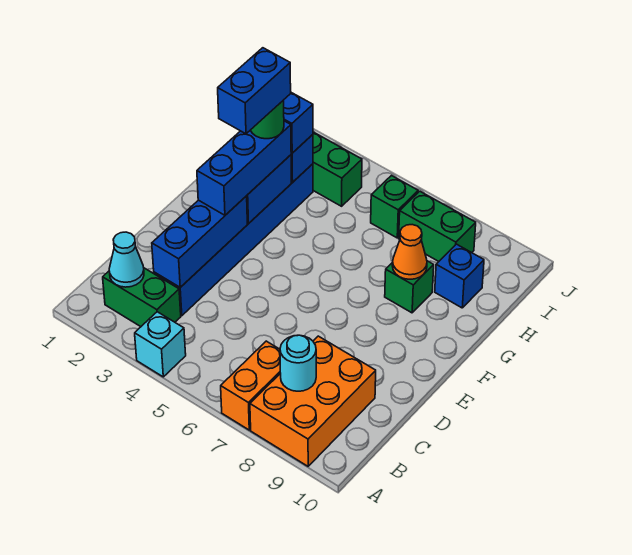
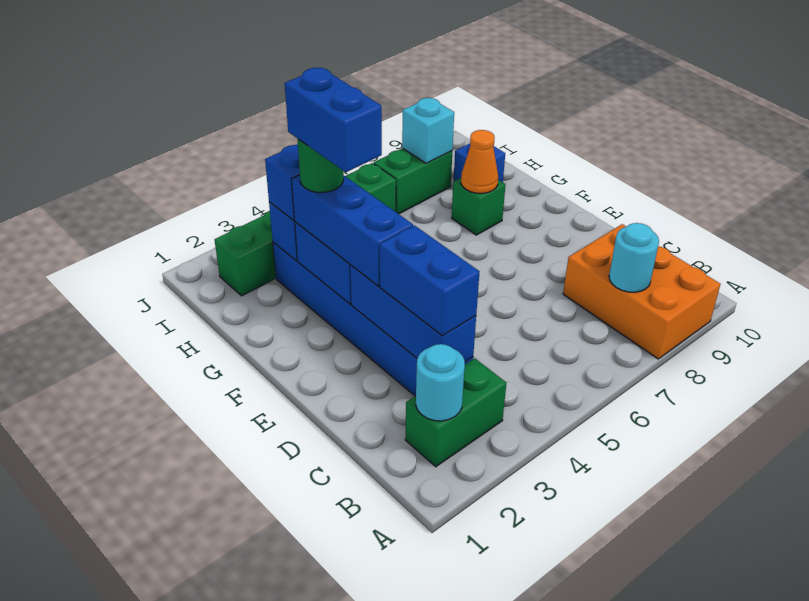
cyan brick A4 level 1 -> cyan brick I8 level 2
orange brick A7:B7 level 1 -> none
cyan cone B2 level 2 -> cyan round brick B2 level 2
none -> blue brick C3:D3 level 3

